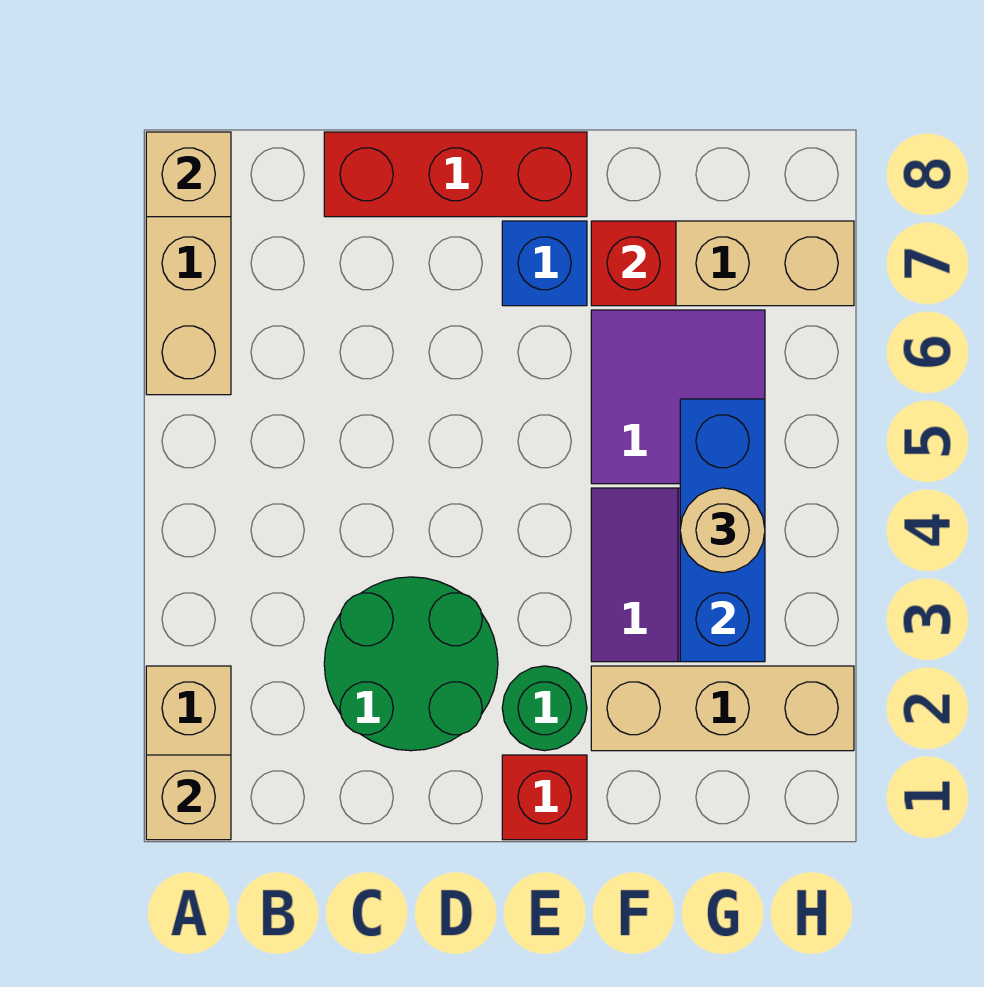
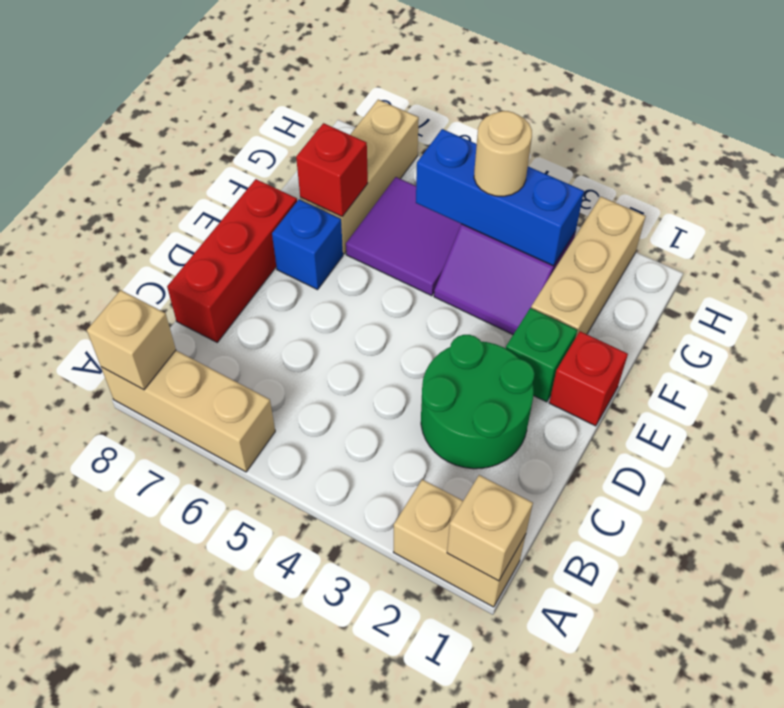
green round brick E2 level 1 -> green brick E2 level 1

